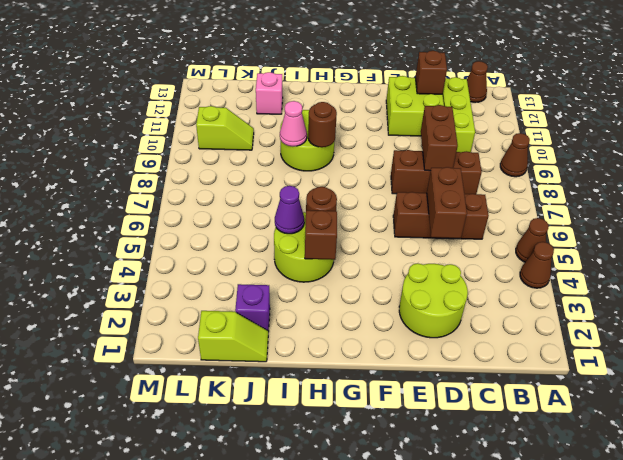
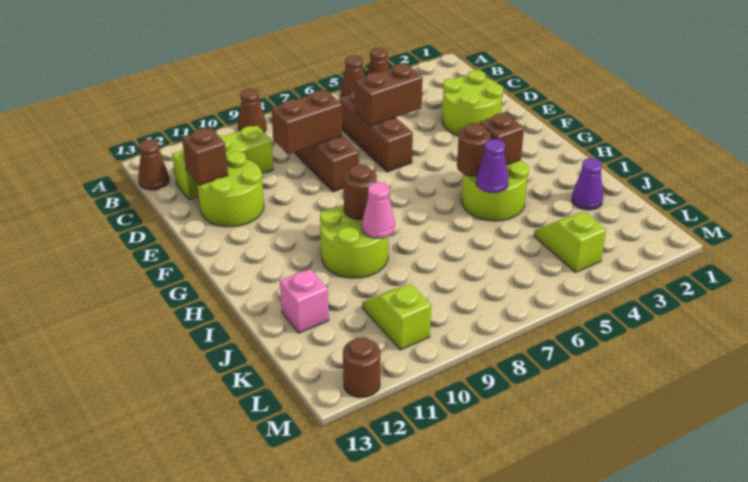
lime brick D11:E12 level 1 -> lime round brick D11:E12 level 1
lime slope J1:K1 level 1 top K -> lime slope K4:L4 level 1 top L
purple brick J2 level 1 -> purple cone J2 level 1
none -> brown round brick M12 level 1

